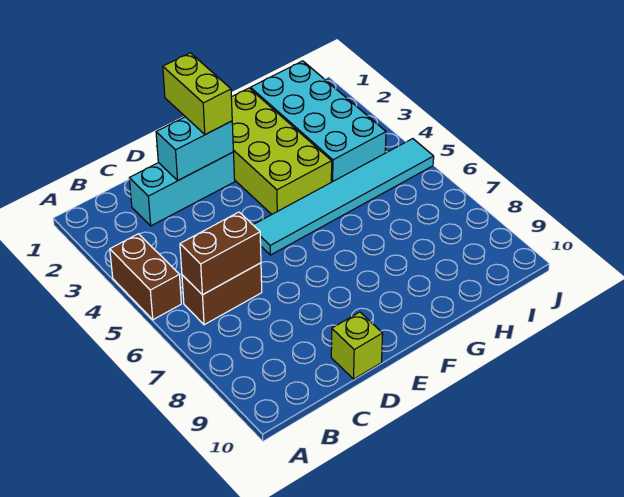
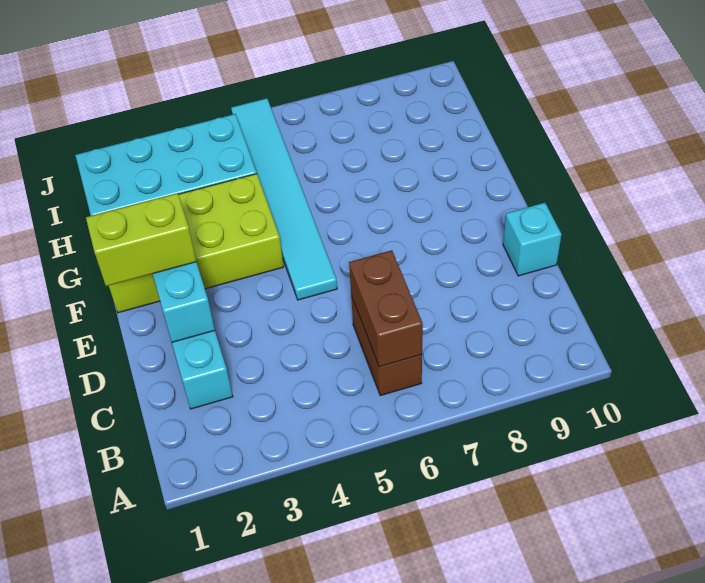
brown brick A4:A5 level 1 -> none
lime brick D10 level 1 -> cyan brick D10 level 1

